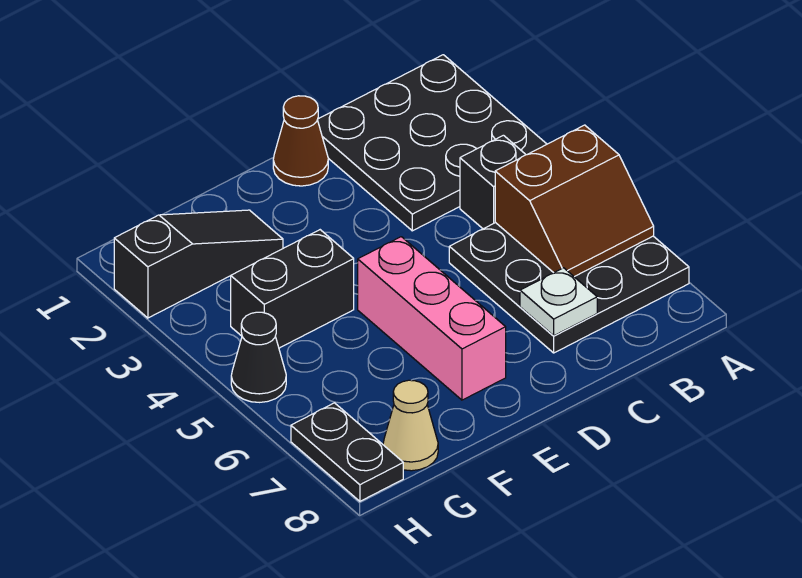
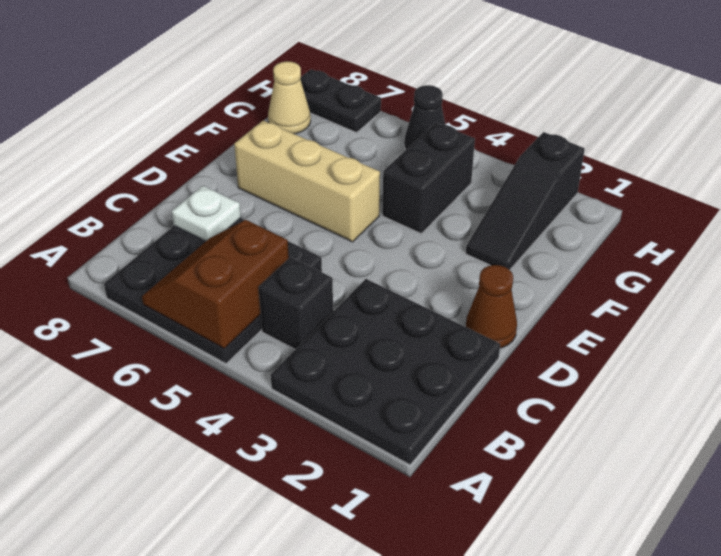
pink brick E5:E7 level 1 -> tan brick E5:E7 level 1

